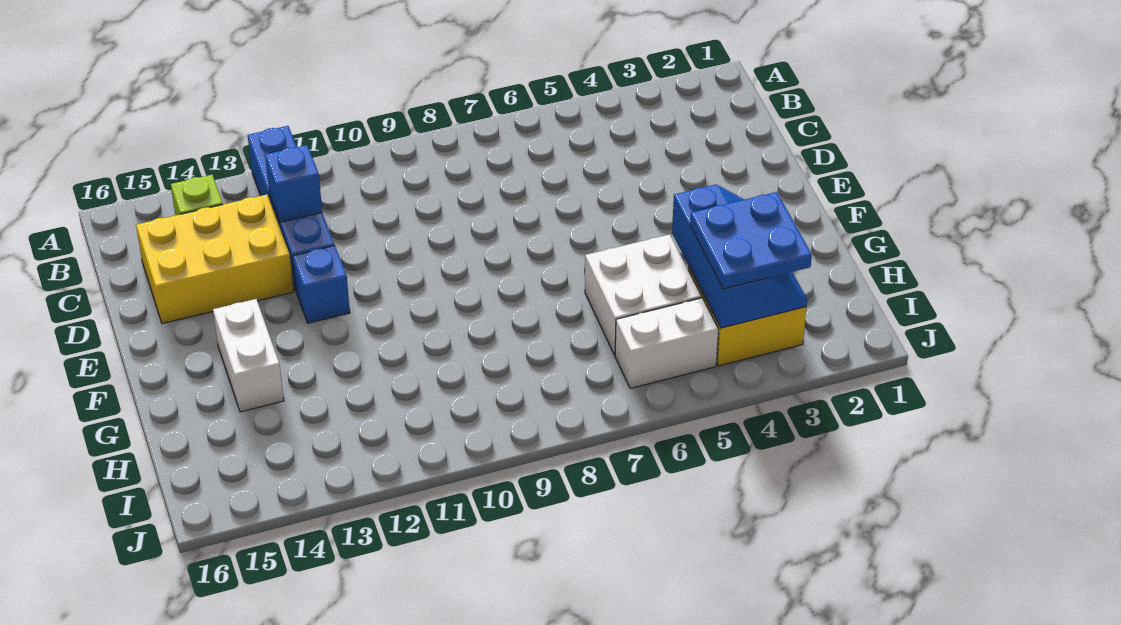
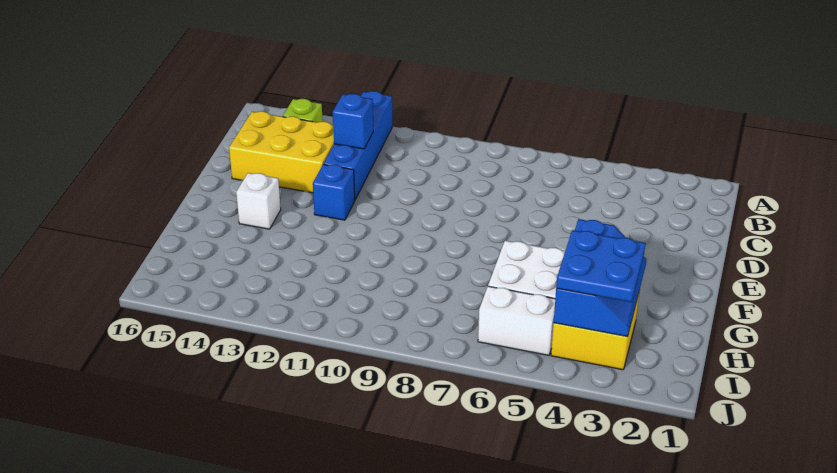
white brick F14:G14 level 1 -> white brick F14 level 1

